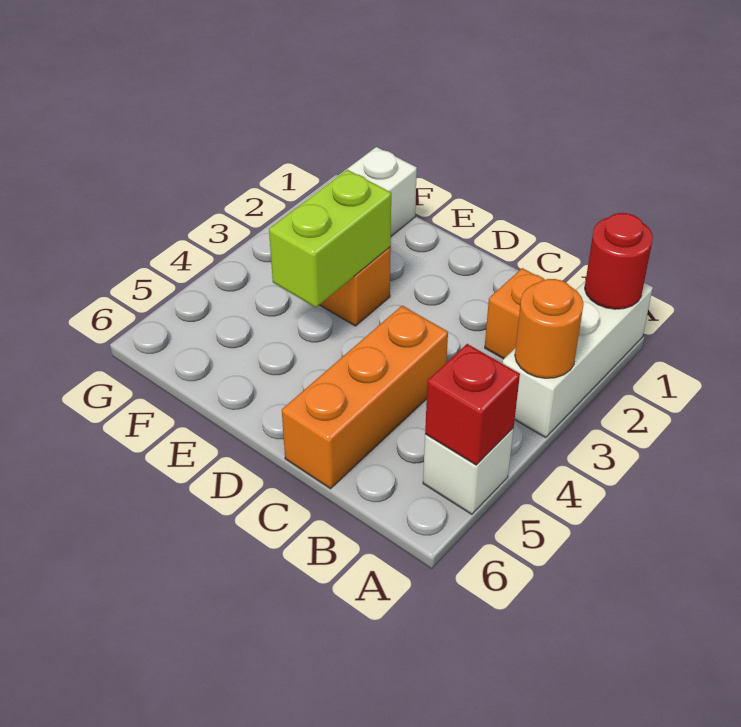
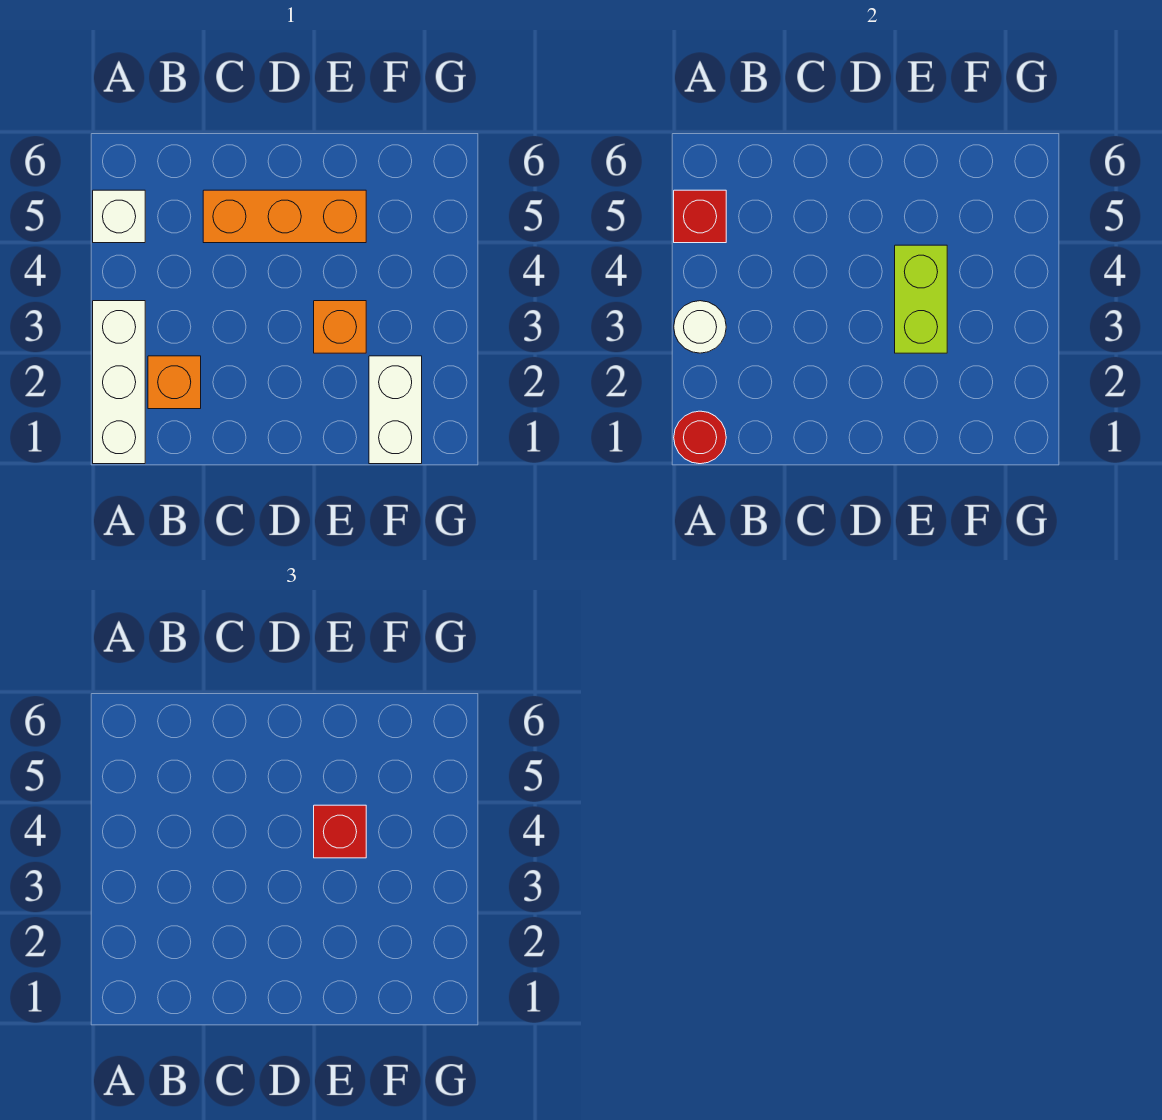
orange round brick A3 level 2 -> white round brick A3 level 2
orange brick C4:C6 level 1 -> orange brick C5:E5 level 1
none -> red brick E4 level 3

